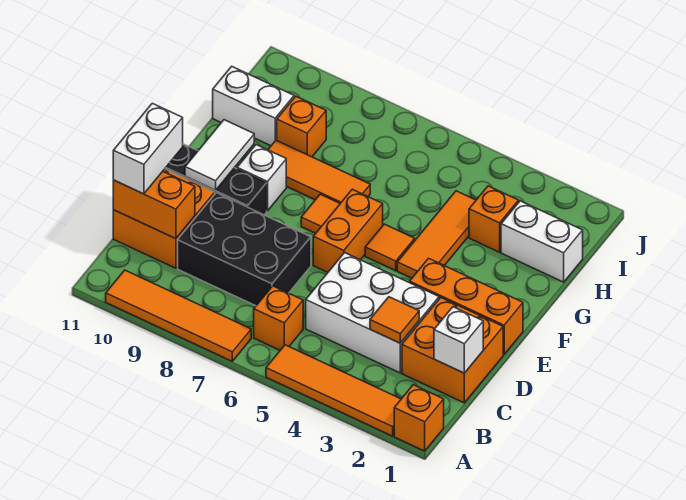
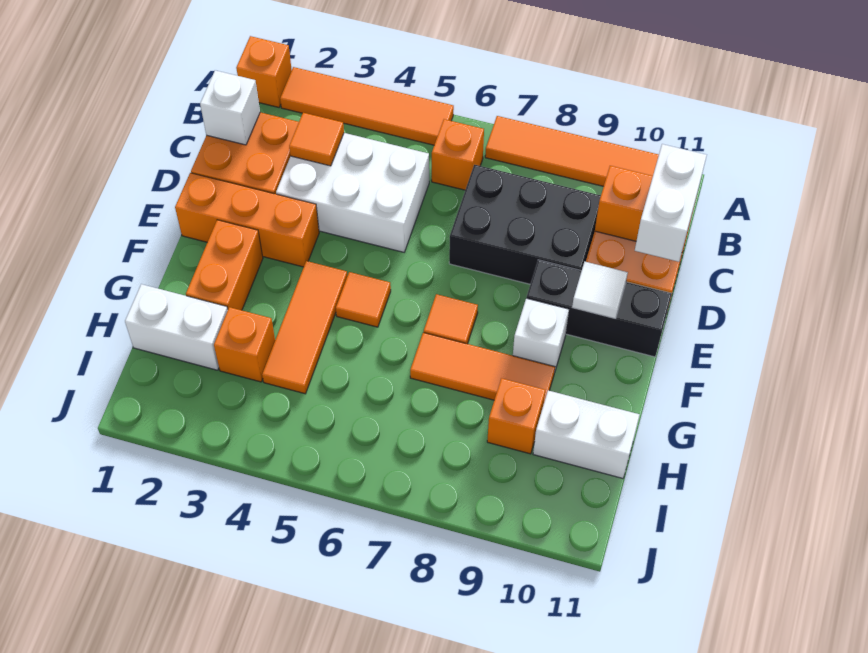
orange brick E6:F6 level 1 -> orange brick F2:G2 level 1
white tile E10:F10 level 2 -> white tile E10 level 2

